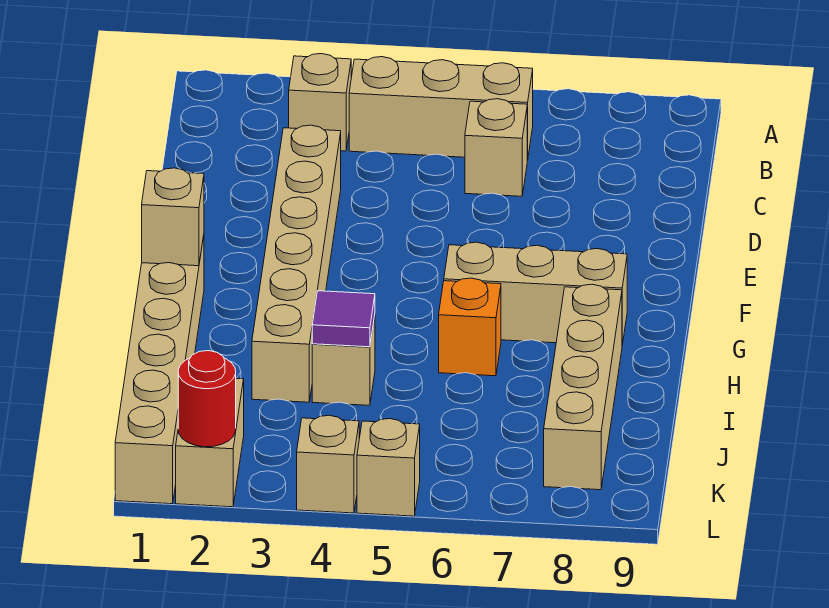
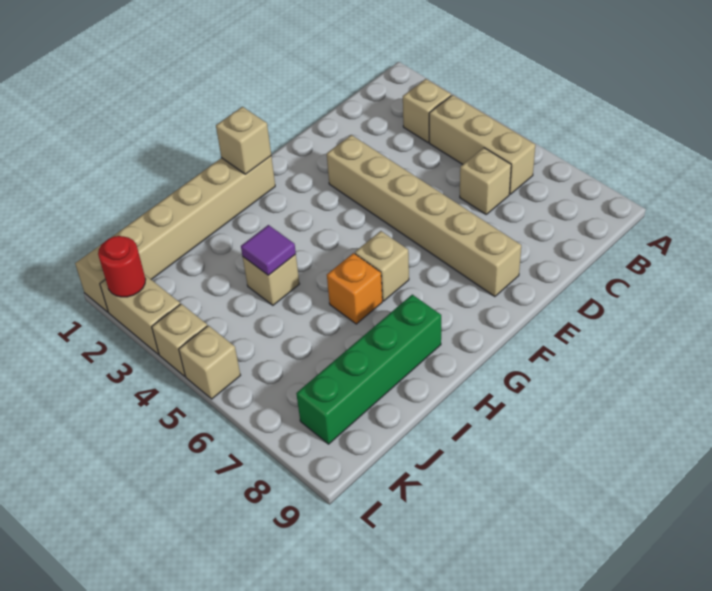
tan brick D3:I3 level 1 -> tan brick E3:E8 level 1
tan brick G6:G8 level 1 -> tan brick G6 level 1
tan brick H8:K8 level 1 -> green brick H8:K8 level 1
tan brick K2:L2 level 1 -> tan brick L2:L3 level 1

